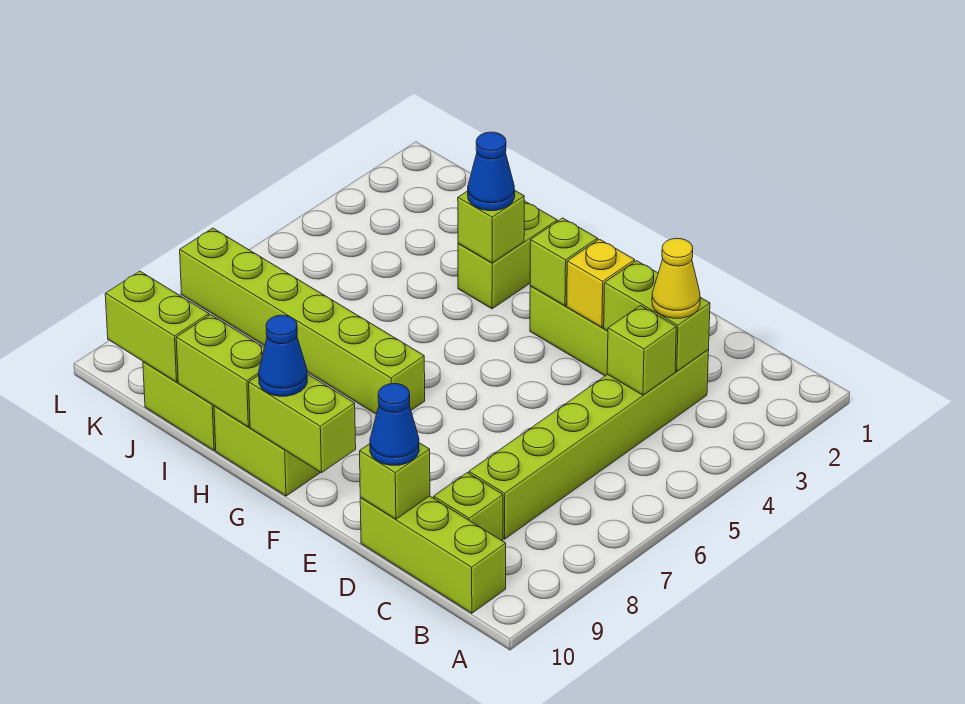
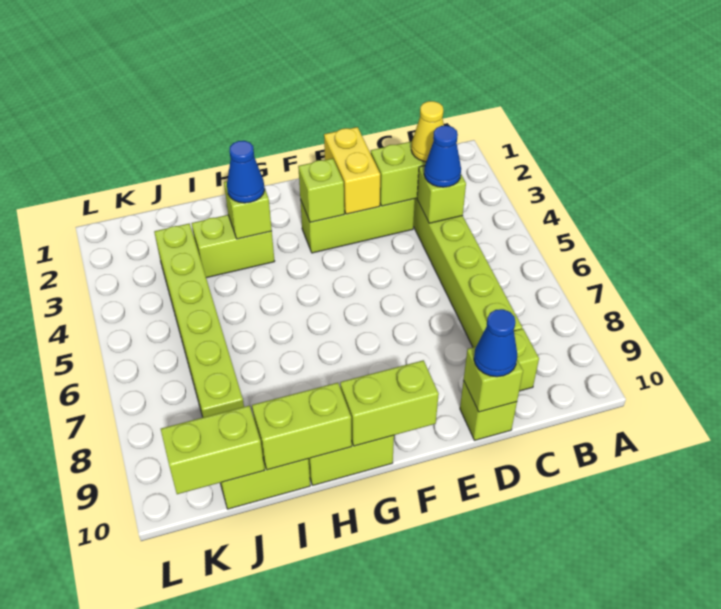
lime brick B10:D10 level 1 -> lime brick D10 level 1
yellow brick E3 level 2 -> yellow brick E2:E3 level 2
lime brick G7:L7 level 1 -> lime brick J3:J8 level 1
blue cone G10 level 3 -> blue cone C4 level 3
lime brick H2:H3 level 1 -> lime brick H3:I3 level 1

